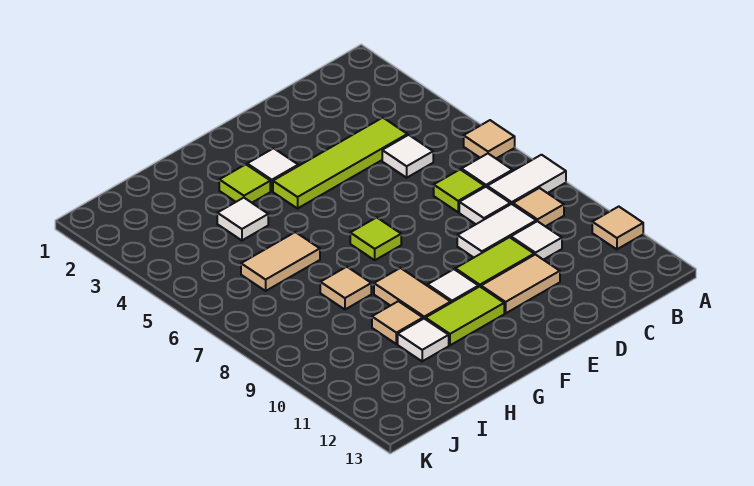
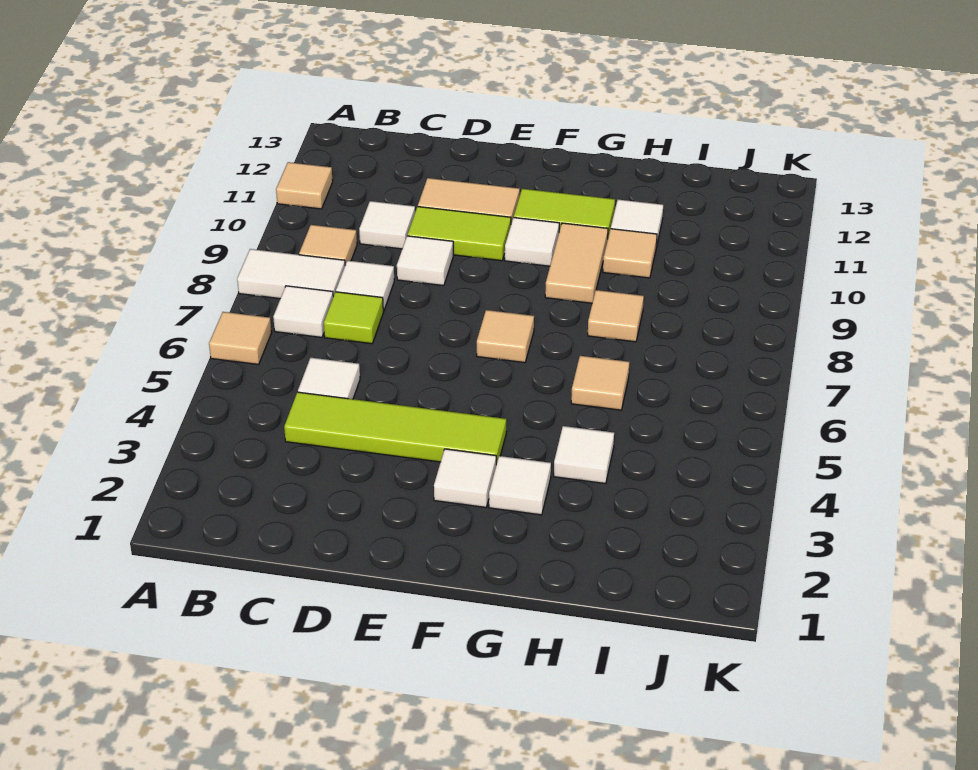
white tile C9:D9 level 1 -> white tile D9 level 1
lime tile F7 level 1 -> tan tile F7 level 1
lime tile G3 level 1 -> white tile G3 level 1
tan tile H6:I6 level 1 -> tan tile H6 level 1

